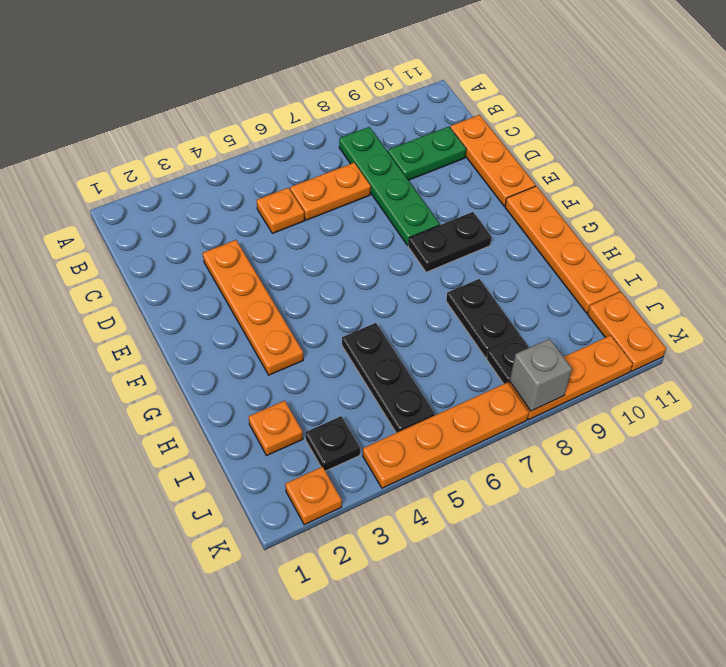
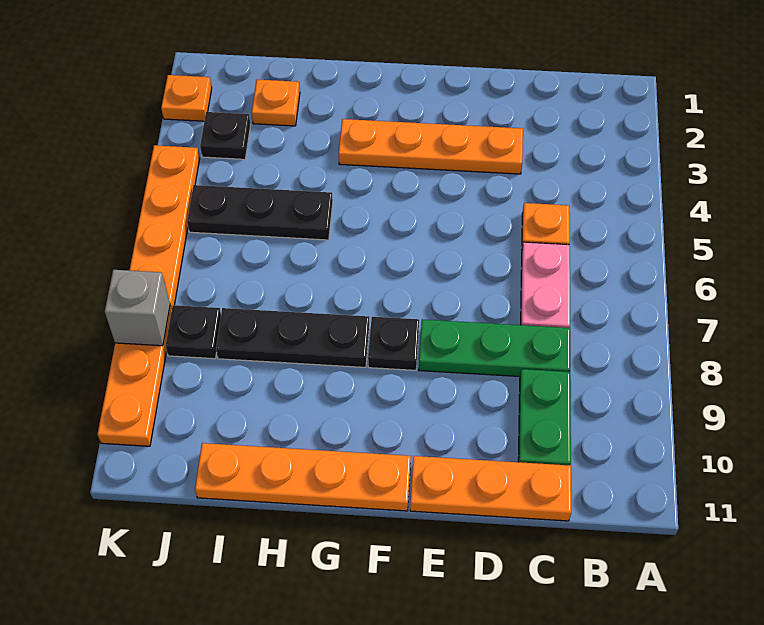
green plate B8:E8 level 1 -> green plate C8:E8 level 1
orange plate C6:C7 level 1 -> pink plate C6:C7 level 1
black plate F8:F9 level 1 -> black plate F8 level 1
black plate H8:I8 level 1 -> black plate G8:I8 level 1
orange plate J11:K11 level 1 -> none

